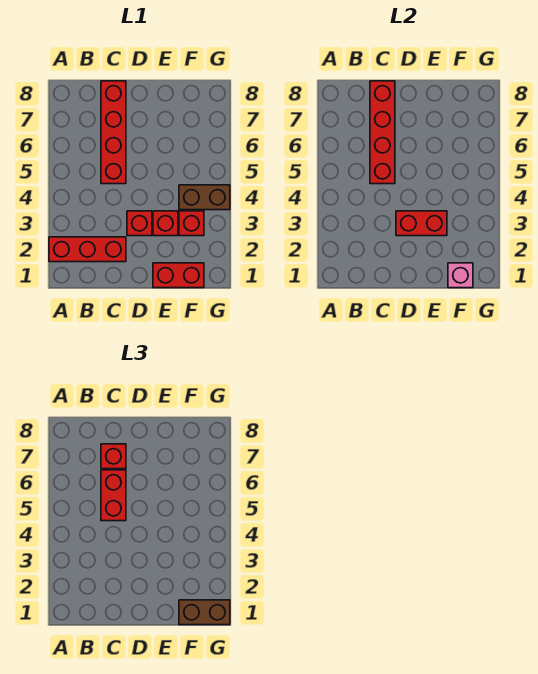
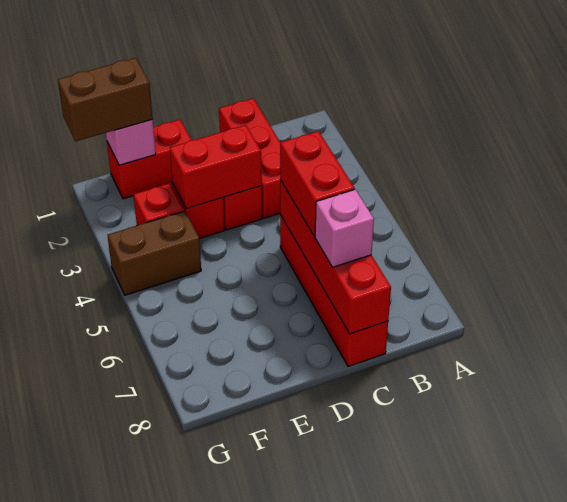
red brick A2:C2 level 1 -> red brick C1:C3 level 1
red brick C7 level 3 -> pink brick C7 level 3

